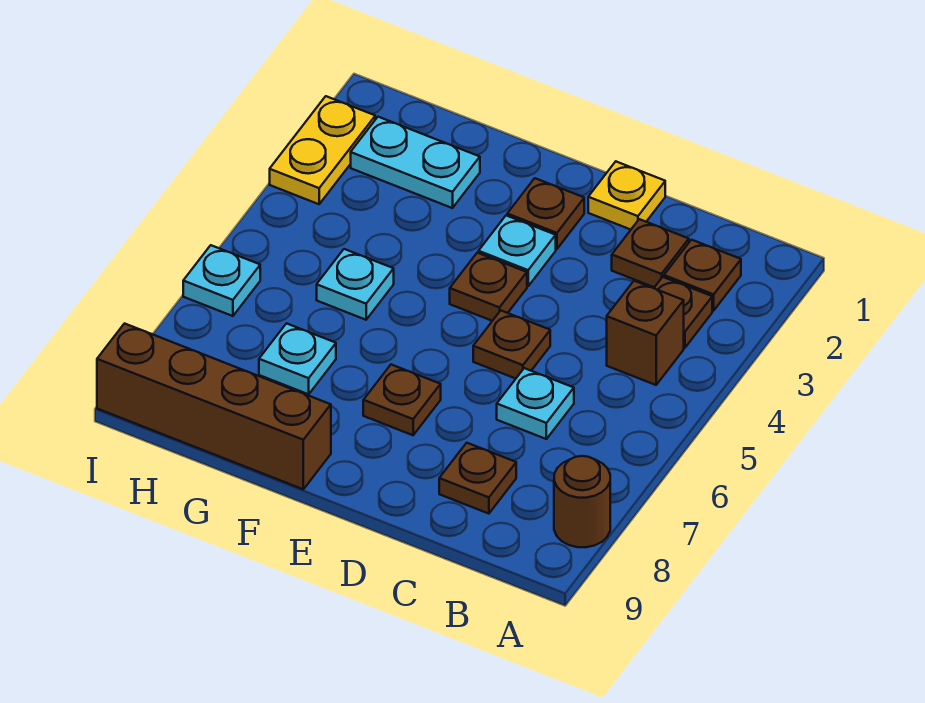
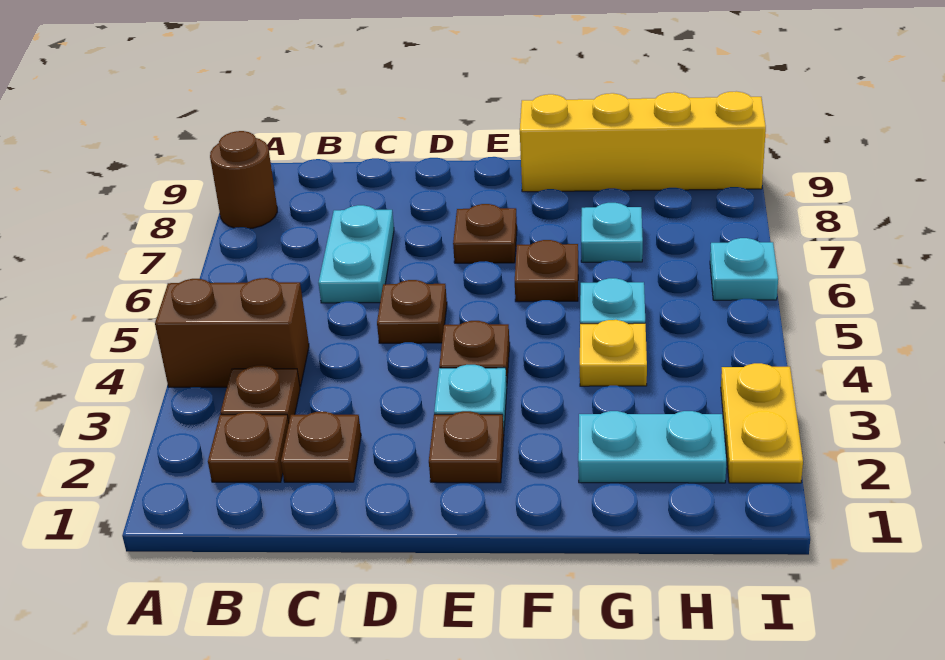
brown brick B4 level 1 -> brown brick A4:B4 level 1
cyan plate C6 level 1 -> cyan plate C6:C7 level 1
brown plate C8 level 1 -> brown plate F6 level 1
yellow plate D1 level 1 -> yellow plate G4 level 1
brown brick F9:I9 level 1 -> yellow brick F9:I9 level 1

